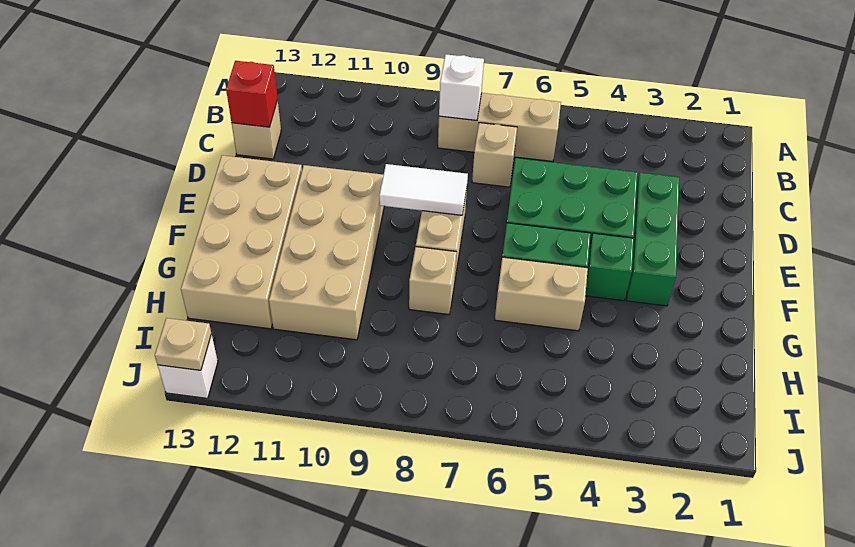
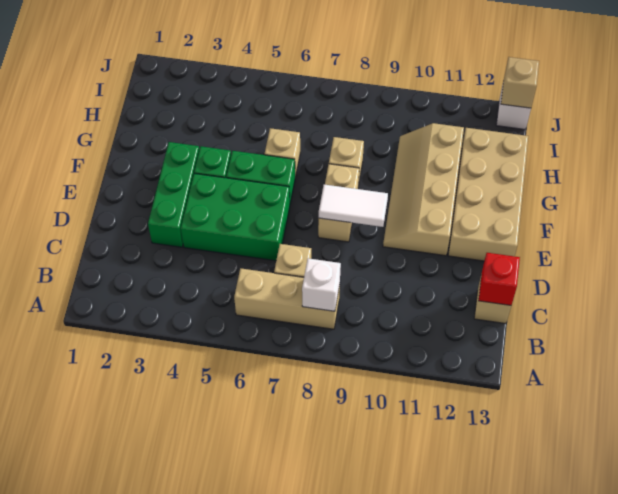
tan brick E10:H11 level 1 -> tan slope E10:H11 level 1 top 11
tan brick G5:G6 level 1 -> tan brick G6 level 1
tan plate J13 level 2 -> tan brick J13 level 2

